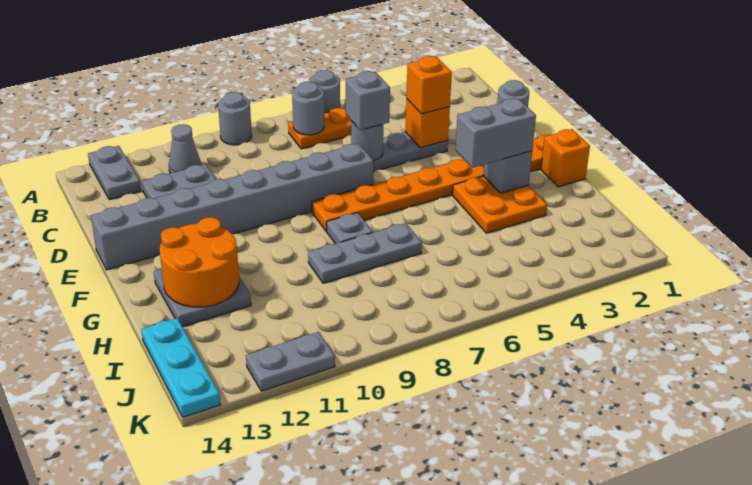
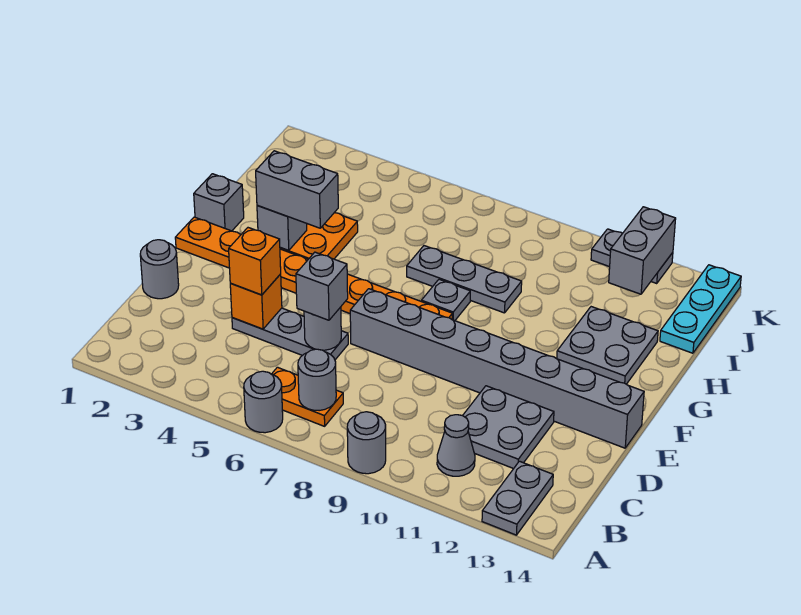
orange brick G1 level 1 -> grey brick G1 level 1
orange round brick G12:H13 level 2 -> none
none -> grey brick J12:K12 level 2

